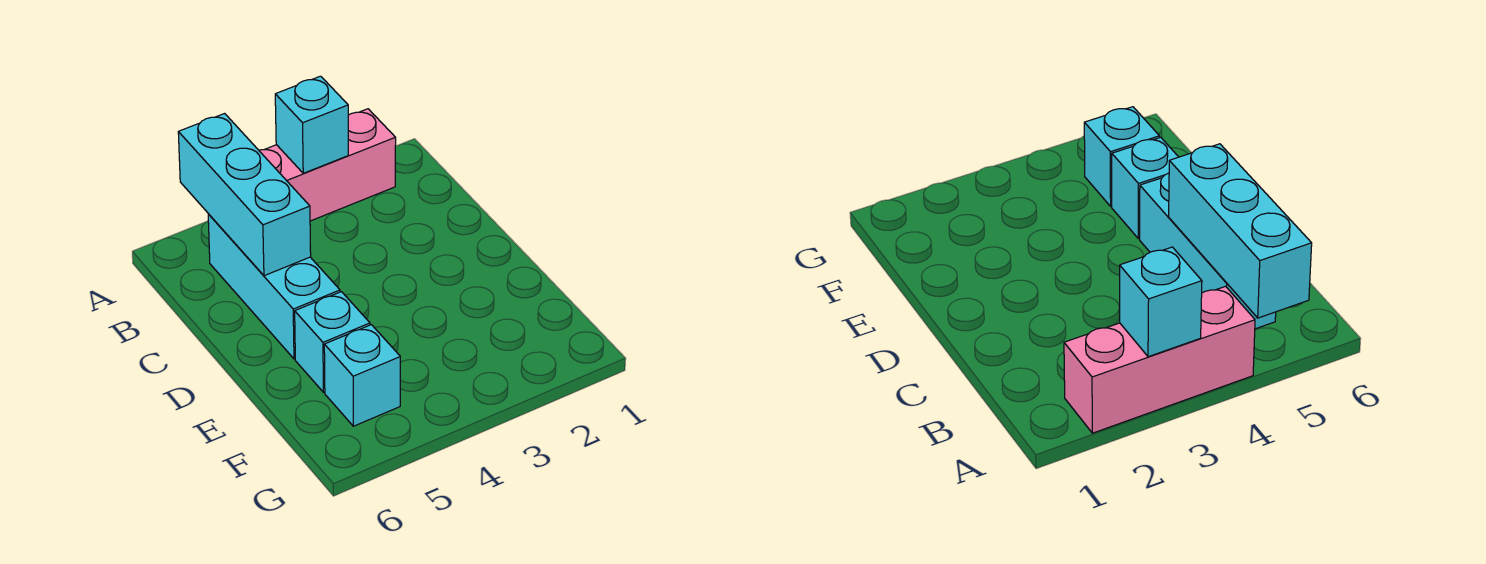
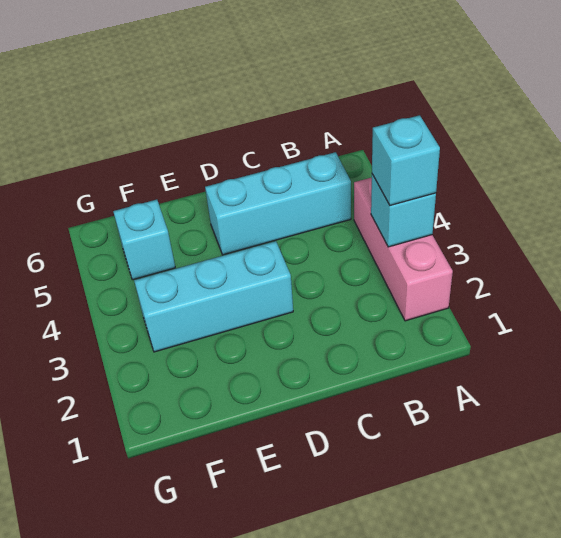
cyan brick A5:C5 level 2 -> cyan brick D3:F3 level 1
cyan brick E5 level 1 -> cyan brick A3 level 3

